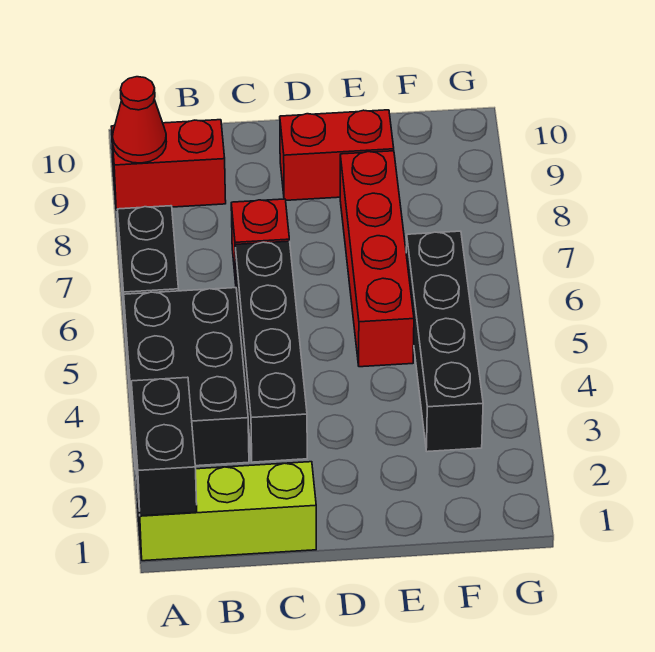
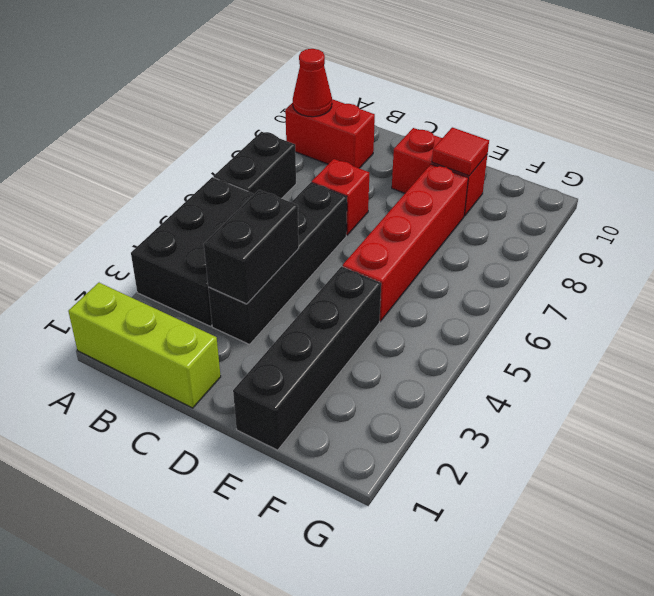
black brick A1:A2 level 2 -> black brick C3:C4 level 2
none -> red tile E9 level 2
black brick F3:F6 level 1 -> black brick E1:E4 level 1

